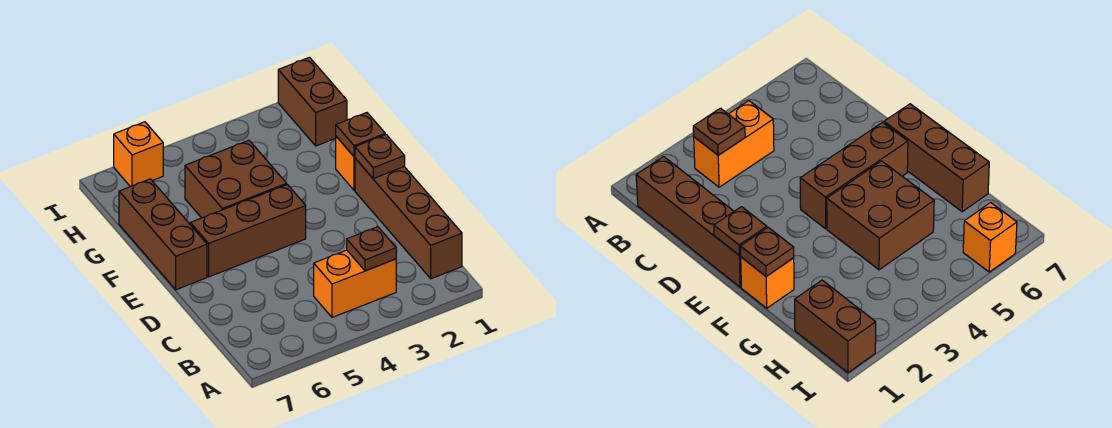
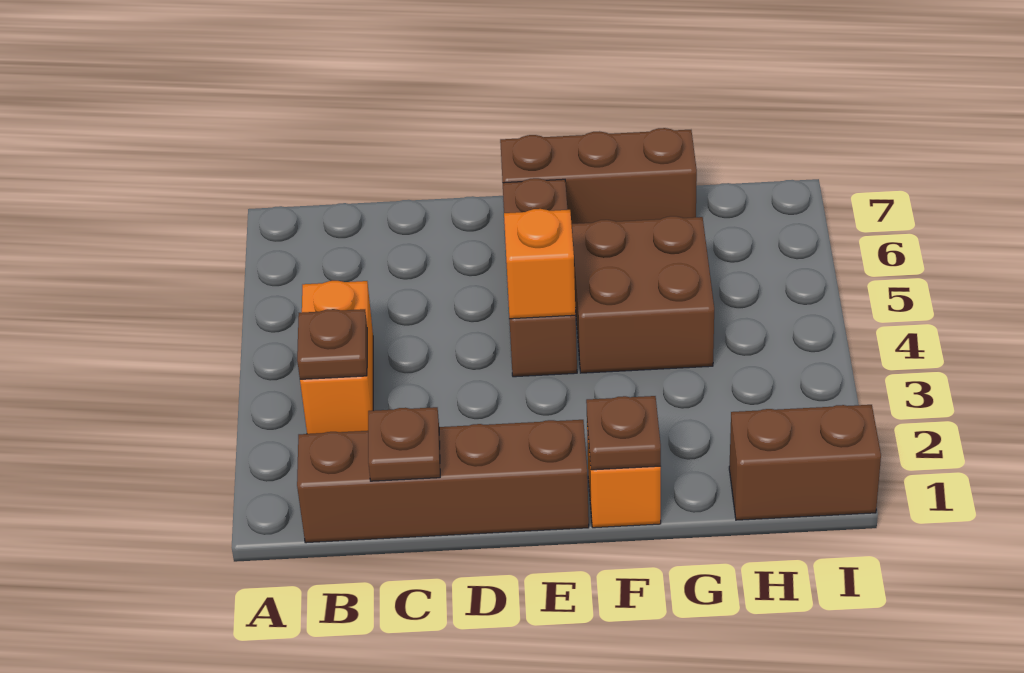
brown plate E1 level 2 -> brown plate C1 level 2
orange brick I6 level 1 -> orange brick E4 level 2

